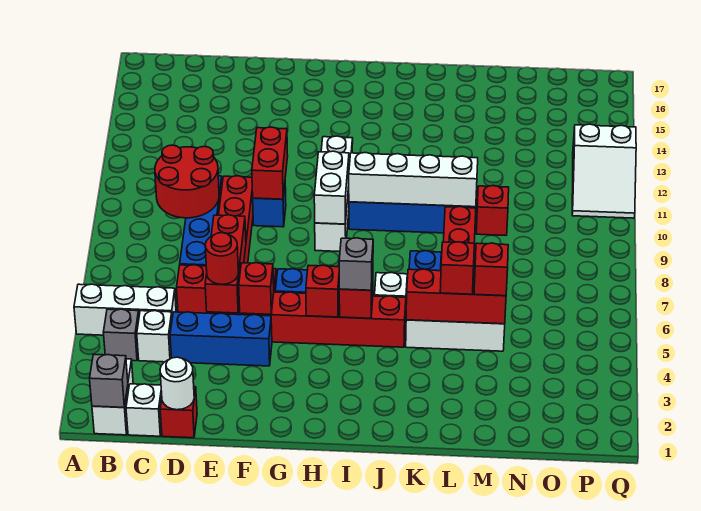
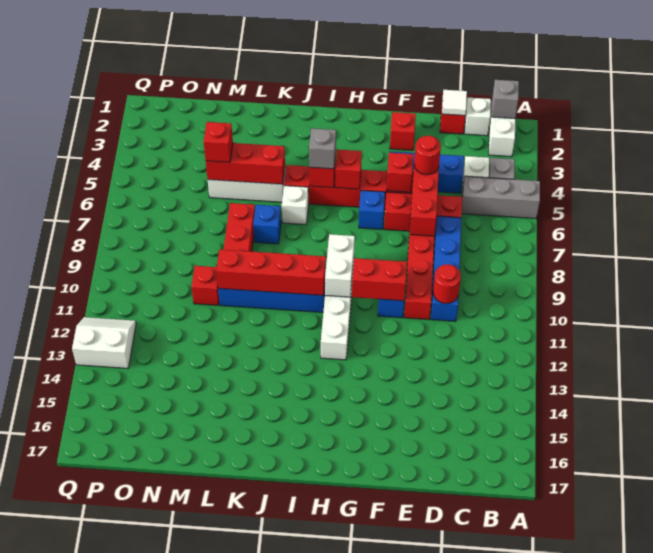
white brick A5:C5 level 1 -> grey brick A5:C5 level 1
red round brick C9:D10 level 2 -> red round brick D10 level 2
white round brick D1 level 2 -> white tile D1 level 2
red brick F10:F11 level 2 -> red brick F10:G10 level 2
white brick I10:L10 level 2 -> red brick I10:L10 level 2
red brick L5 level 3 -> red brick F2 level 1
white slope P11:Q13 level 1 top 13 -> white slope P12:Q13 level 1 top 13

